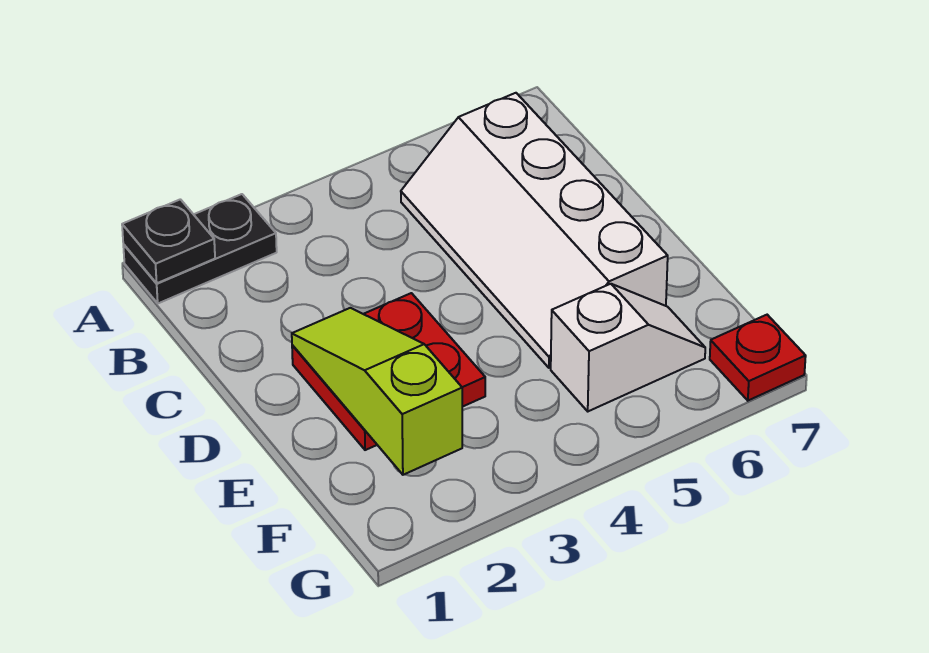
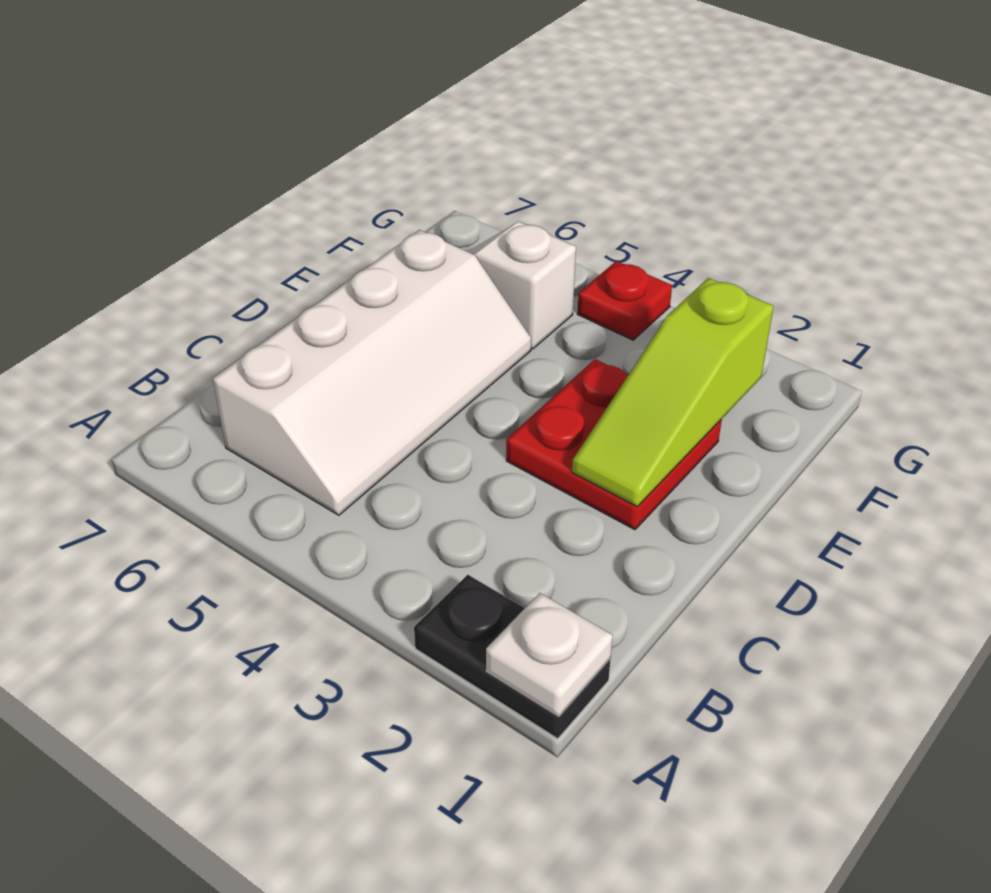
black plate A1 level 2 -> white plate A1 level 2
red plate G7 level 1 -> red plate G4 level 1

